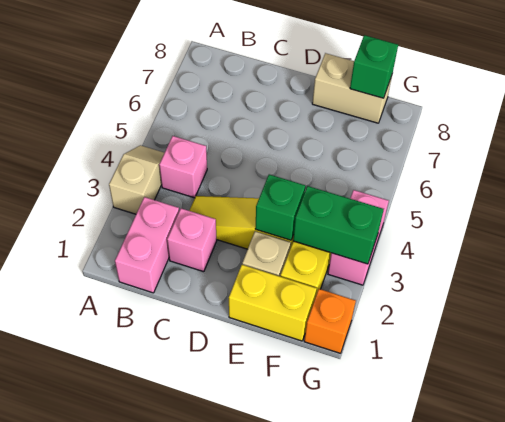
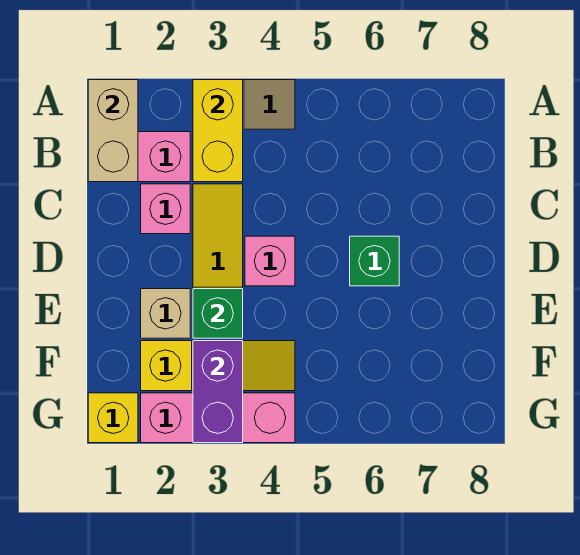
pink brick B4 level 1 -> pink brick D4 level 1
yellow brick E1:F1 level 1 -> yellow brick A3:B3 level 2
tan brick E8:F8 level 1 -> tan brick A1:B1 level 2
green brick F3:G3 level 2 -> purple brick F3:G3 level 2
green brick F8 level 2 -> green brick D6 level 1
orange brick G1 level 1 -> yellow brick G1 level 1
pink brick G3:G4 level 1 -> pink brick G2:G4 level 1

